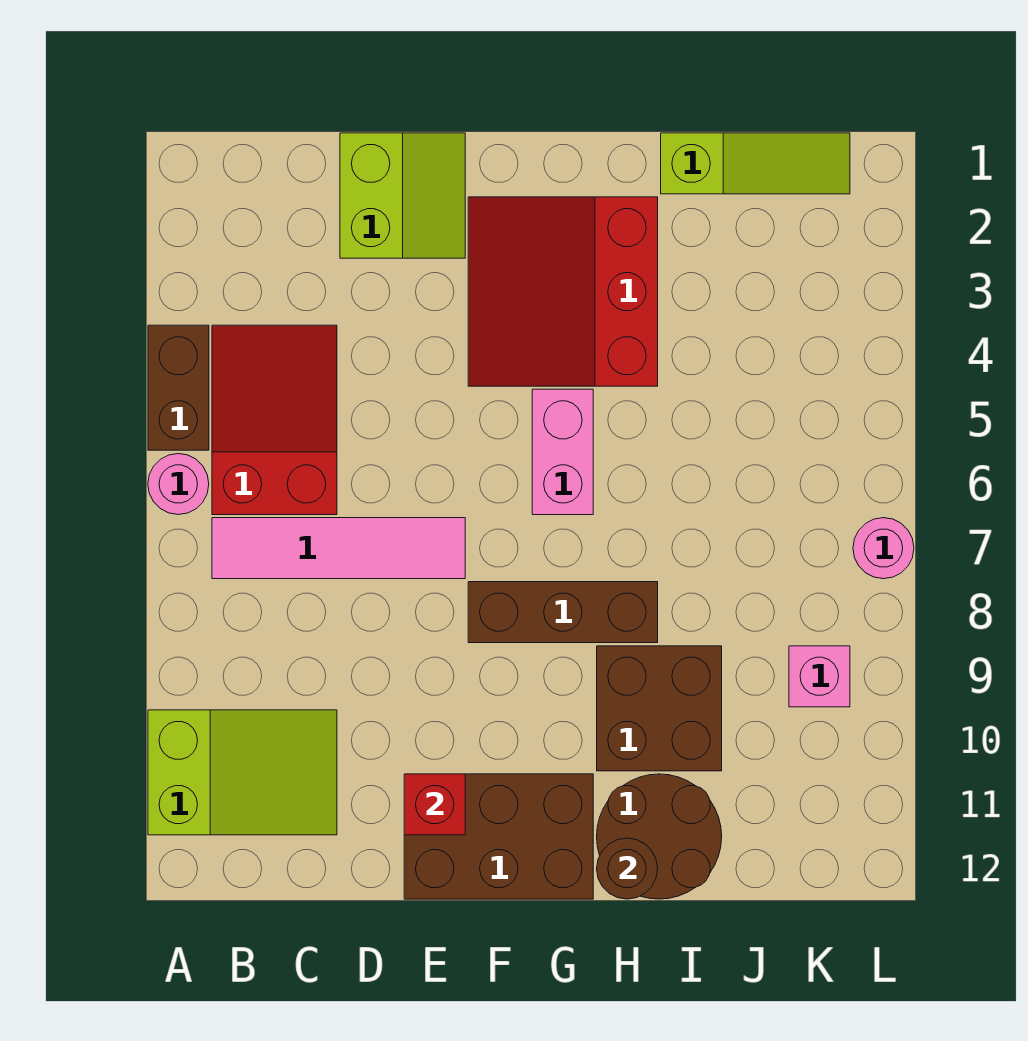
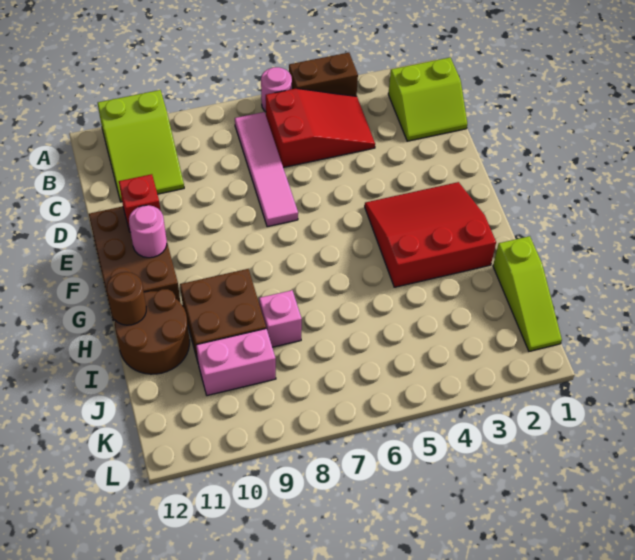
lime slope D1:E2 level 1 top D -> lime slope B1:C2 level 1 top B
brown brick F8:H8 level 1 -> none
pink brick G5:G6 level 1 -> pink brick J9:J10 level 1
pink brick K9 level 1 -> pink brick I8 level 1
pink round brick L7 level 1 -> pink round brick F11 level 2

